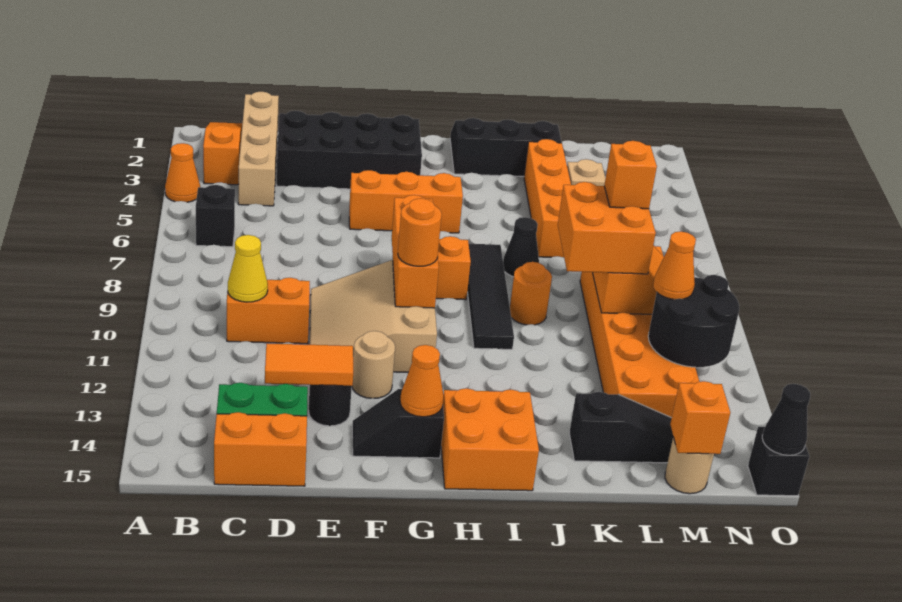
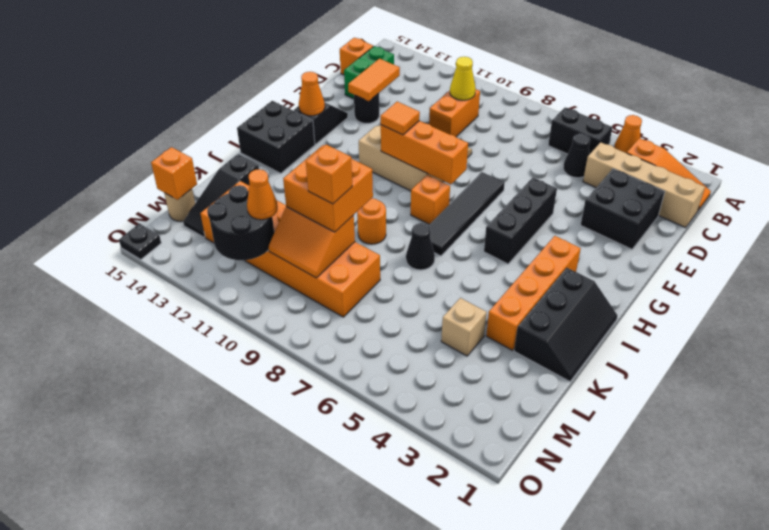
black brick B6 level 1 -> black brick B5:B6 level 1
orange brick C15:D15 level 1 -> orange brick C15 level 1
black brick D2:G3 level 1 -> black brick D2:E3 level 1
orange brick F5:H5 level 1 -> black brick F5:H5 level 1
tan round brick F12 level 1 -> none
orange round brick G10 level 3 -> orange tile G10 level 3
orange brick H14:I15 level 1 -> black brick H14:I15 level 1
black tile I7:I10 level 1 -> black tile F7:I7 level 1
orange brick K3:K6 level 1 -> orange brick H3:K3 level 1
black brick O15 level 1 -> black plate O15 level 1
black cone O15 level 2 -> black cone C5 level 1

